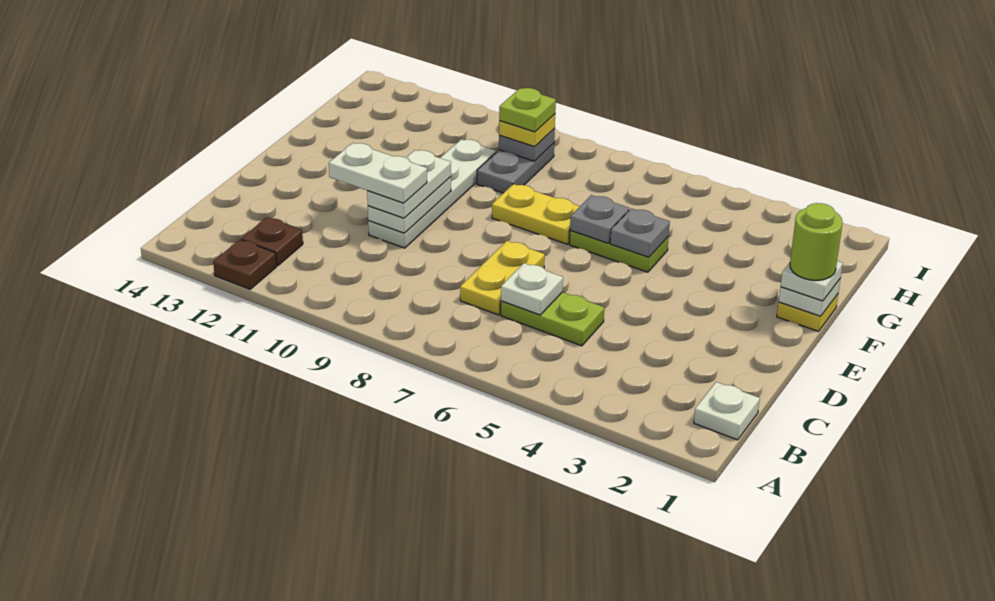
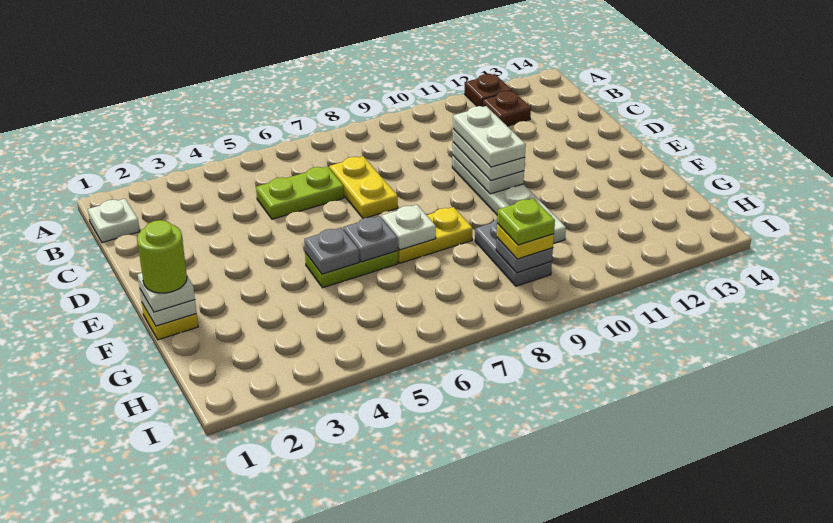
white plate C6 level 2 -> white plate F7 level 2
white plate D10:D11 level 4 -> white plate D10:E10 level 4

